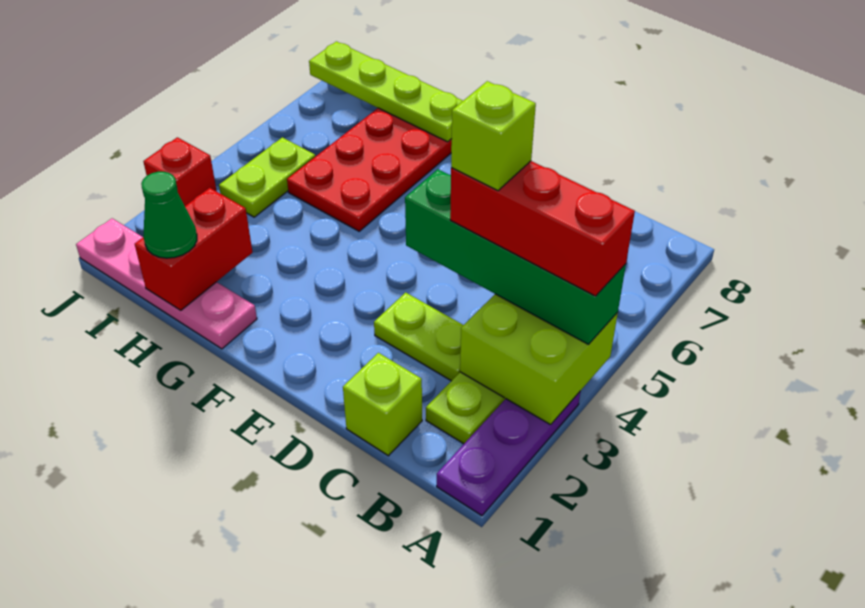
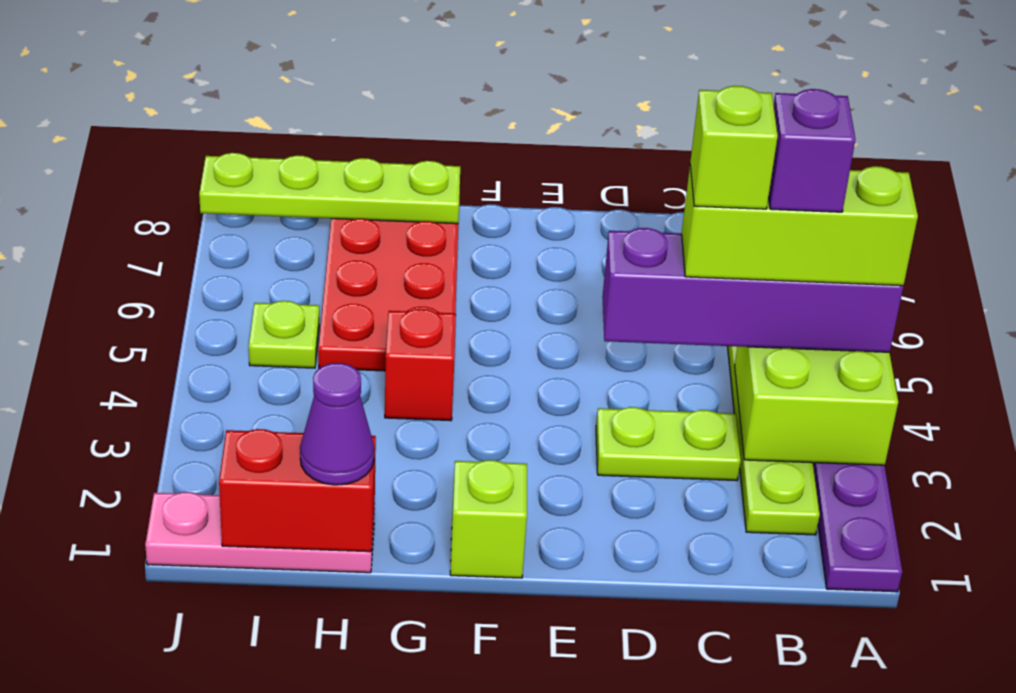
green brick A4:D4 level 3 -> purple brick A4:D4 level 3
red brick A4:C4 level 4 -> lime brick A4:C4 level 4
none -> purple brick B4 level 5
lime brick C1 level 1 -> lime brick F1 level 1
pink plate G1:J1 level 1 -> pink plate H1:J1 level 1
red brick H1:H2 level 2 -> red brick H1:I1 level 2
green cone H1 level 3 -> purple cone H1 level 3
lime plate I4:I5 level 1 -> lime plate I5 level 1
red brick J3 level 1 -> red brick G4 level 1

